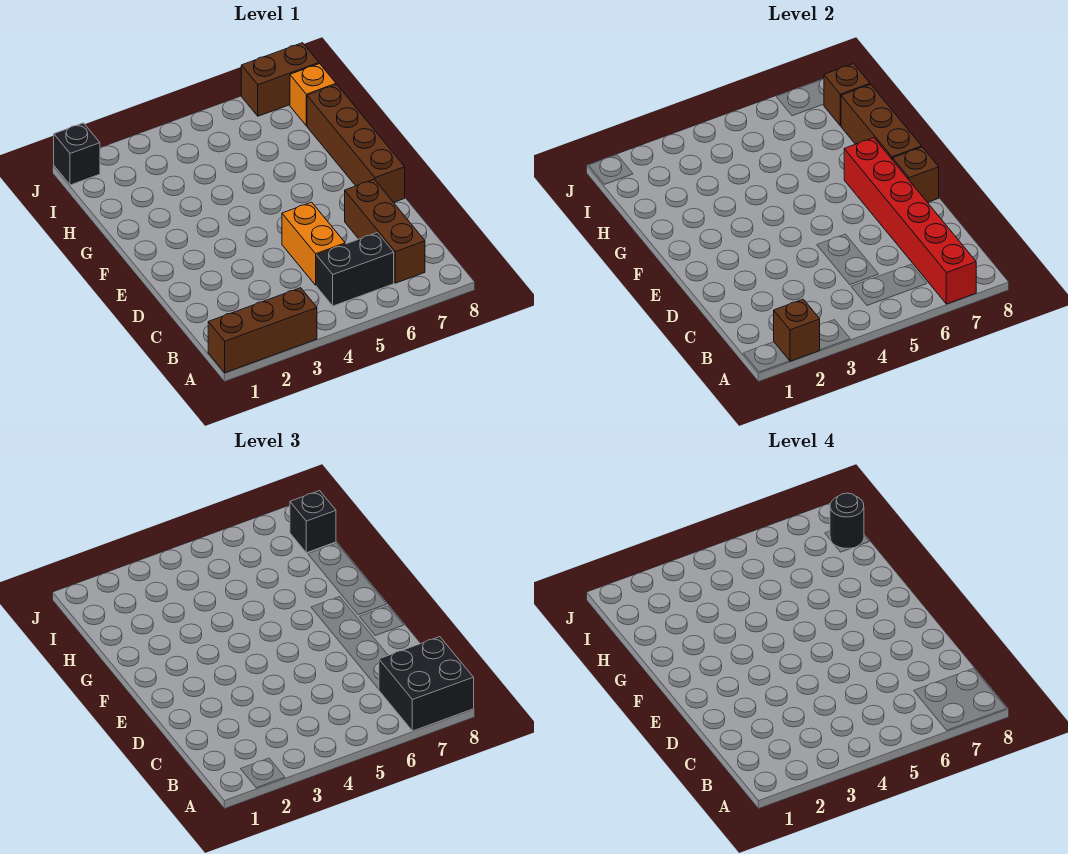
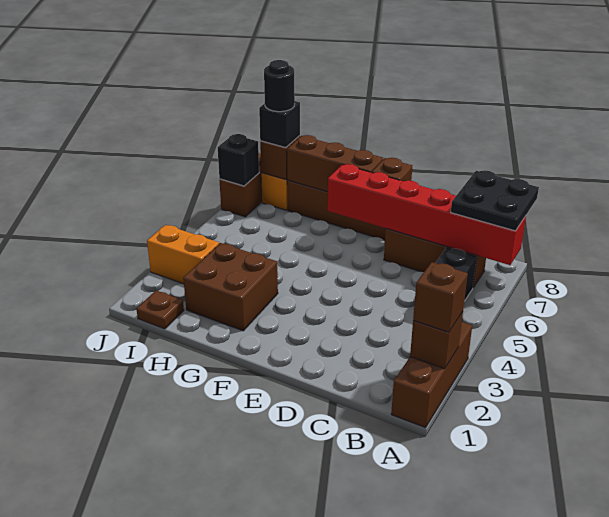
none -> brown brick A2 level 3
black brick A7:B8 level 3 -> black plate A7:B8 level 3
orange brick C5:D5 level 1 -> orange brick I3:J3 level 1
none -> brown brick G2:H3 level 1
none -> brown plate I1 level 1
black brick J1 level 1 -> black brick J7 level 2

